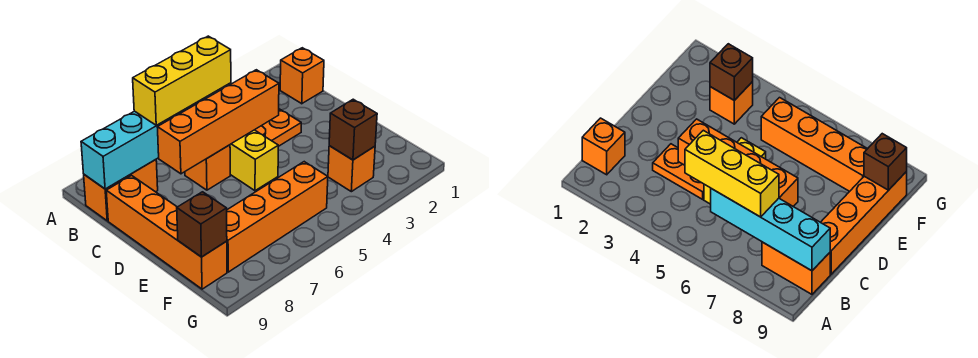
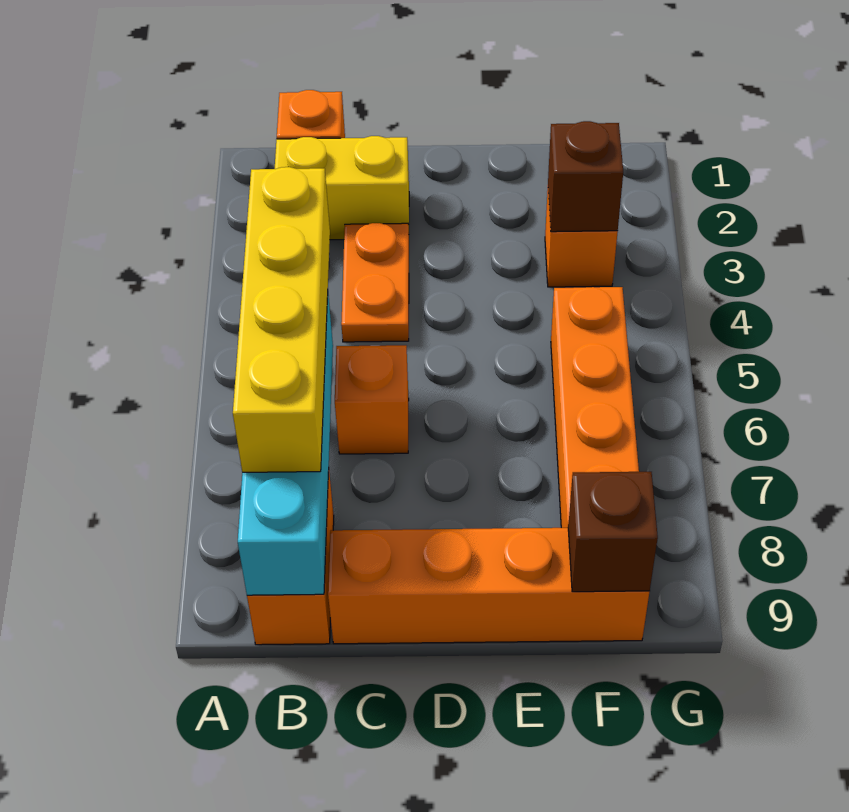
yellow brick B5:B7 level 3 -> yellow brick B5:B8 level 3
orange brick C4:C7 level 2 -> none
yellow brick C5:D5 level 1 -> yellow brick B2:C2 level 1

